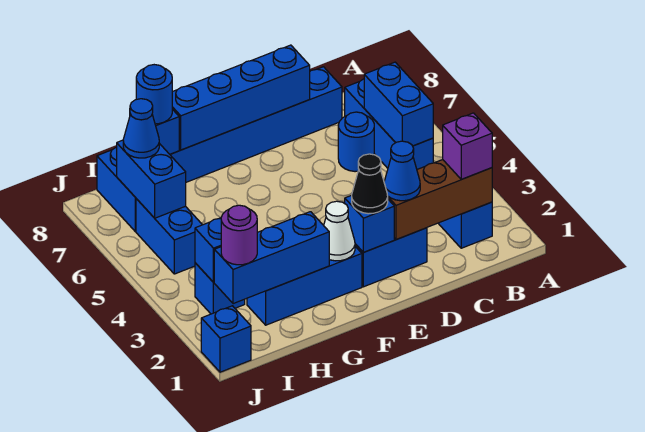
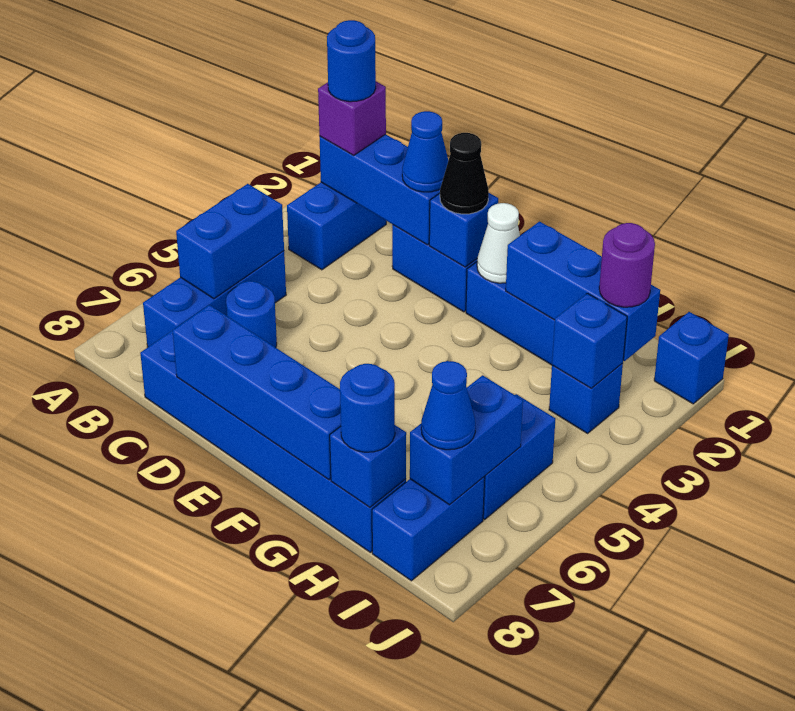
brown brick B2:D2 level 2 -> blue brick B2:D2 level 2
none -> blue round brick B2 level 4

